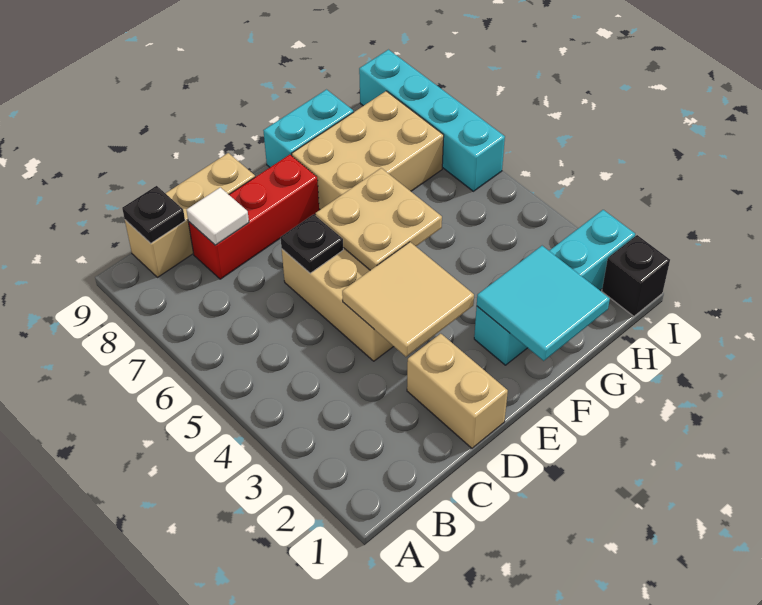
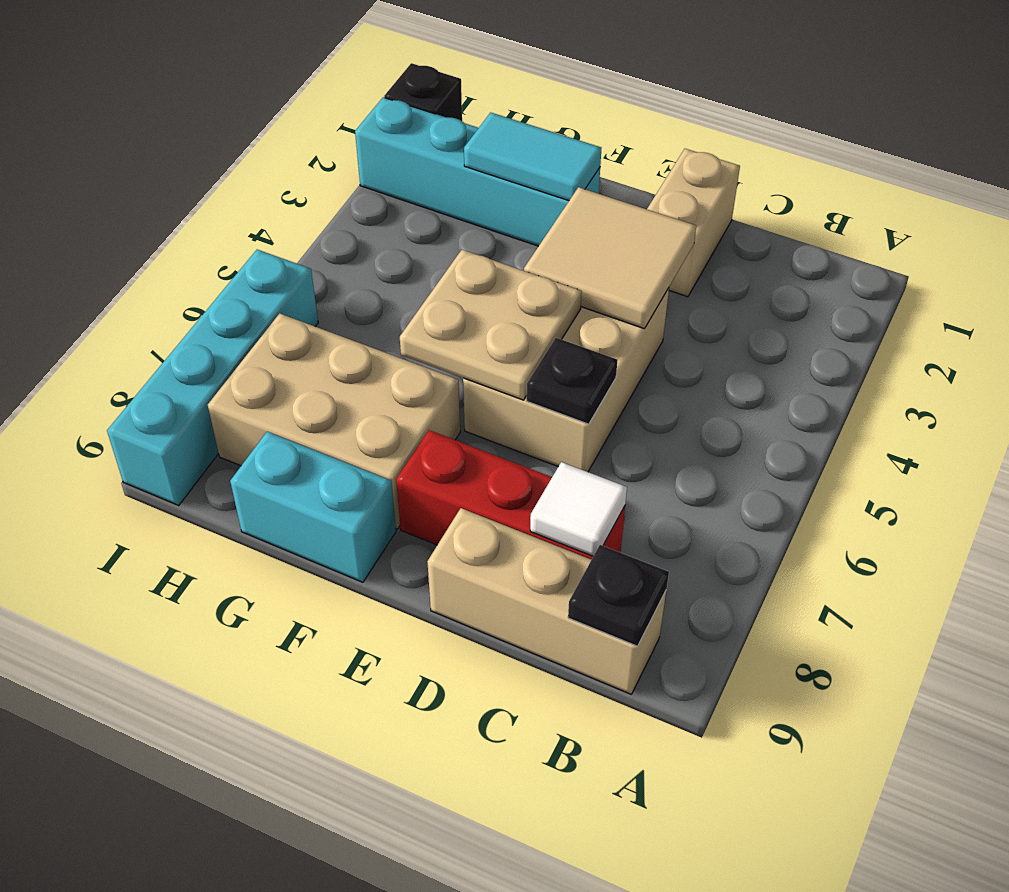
cyan tile F1:G2 level 2 -> cyan tile F2:G2 level 2

